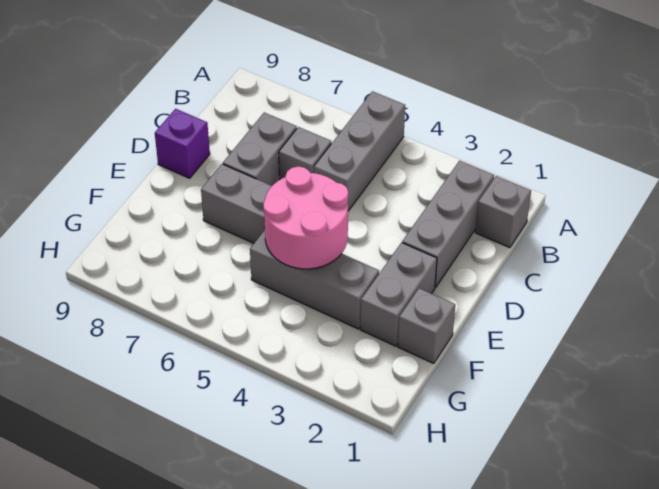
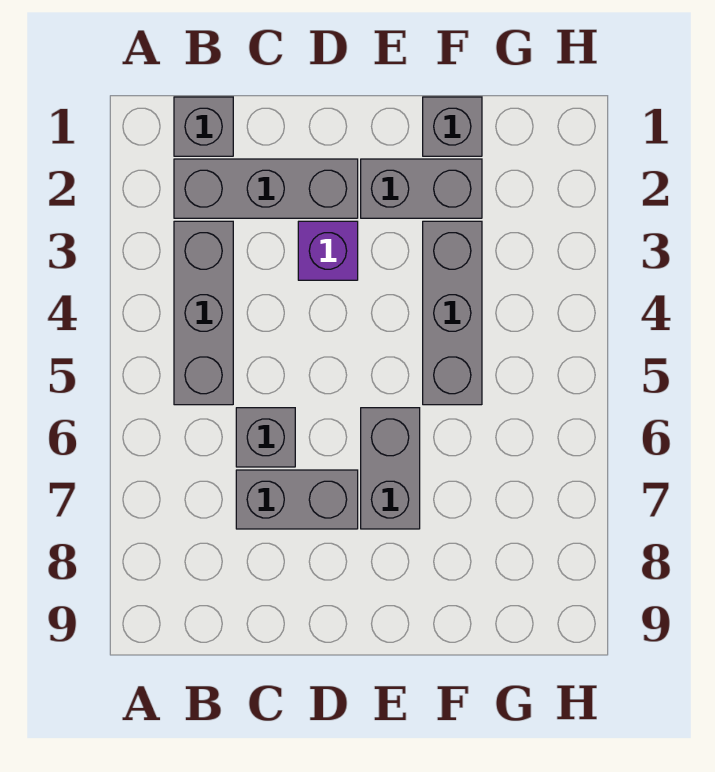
grey brick A5:C5 level 1 -> grey brick B3:B5 level 1
purple brick D9 level 1 -> purple brick D3 level 1
pink round brick E4:F5 level 2 -> none

